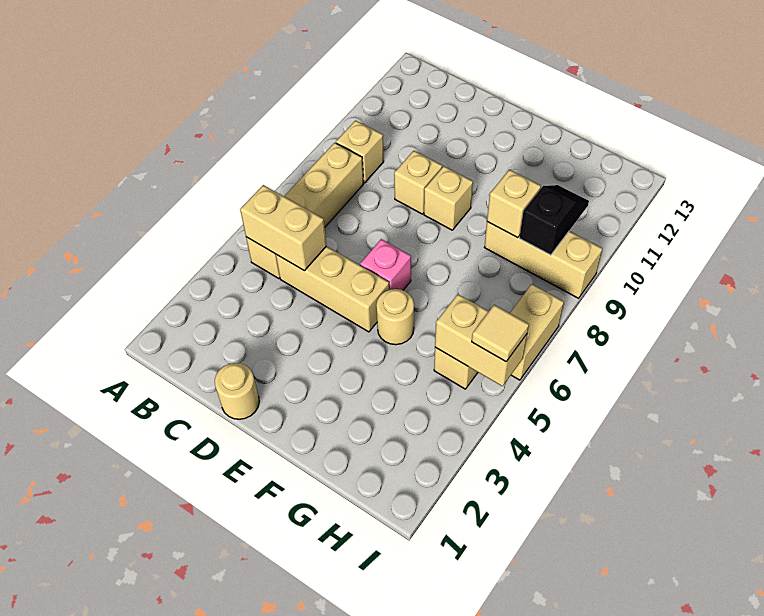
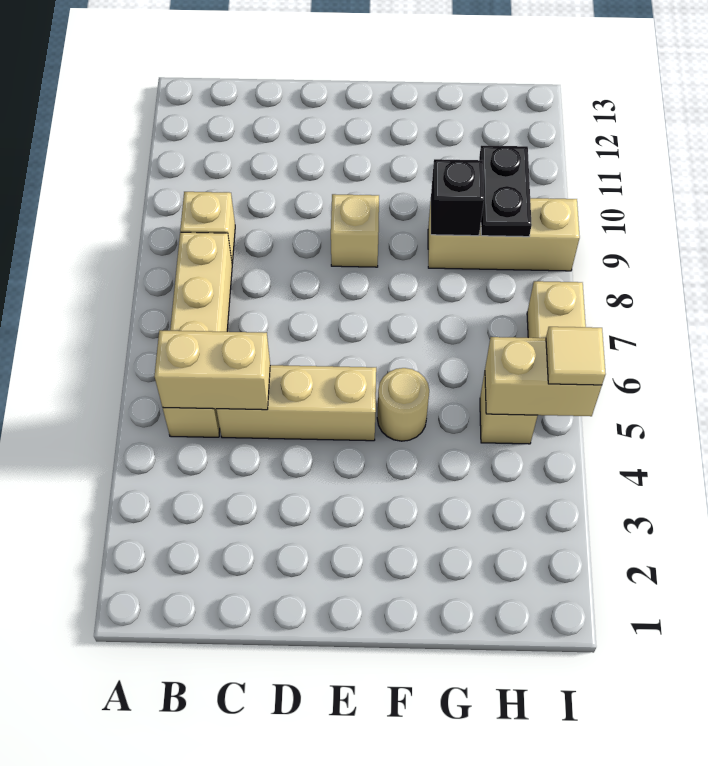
tan round brick D1 level 1 -> none
tan brick D9 level 1 -> none
pink brick E6 level 1 -> none
tan brick G9 level 2 -> black brick G9 level 2
black slope H9:H10 level 2 top 9 -> black plate H9:H10 level 2

